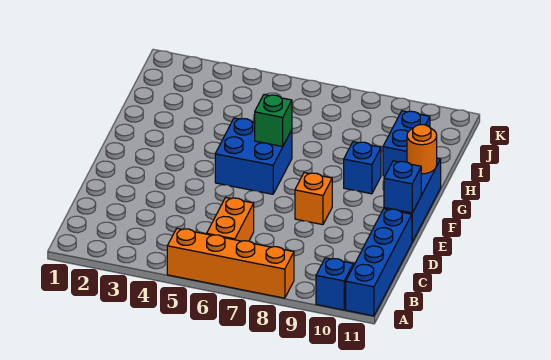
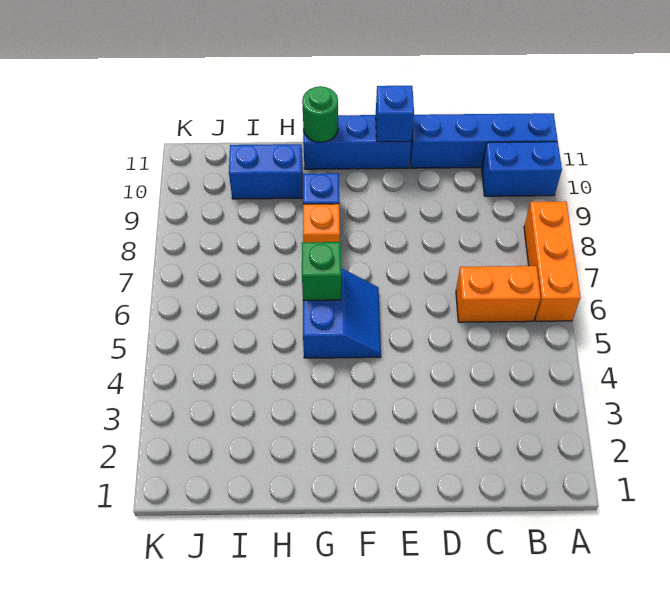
orange brick A5:A8 level 1 -> orange brick A6:A8 level 1
blue brick A10 level 1 -> blue brick A10:B10 level 1
orange brick E8 level 1 -> orange brick G8 level 1
blue brick F5:G6 level 1 -> blue slope F5:G6 level 1 top G
orange round brick G11 level 2 -> green round brick G11 level 2

